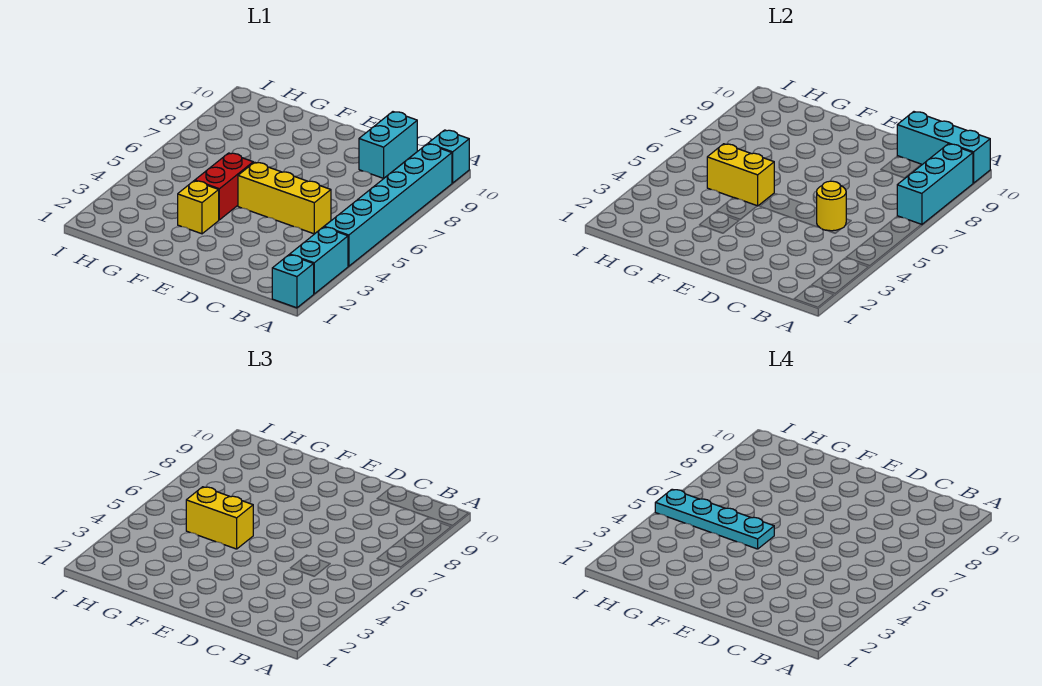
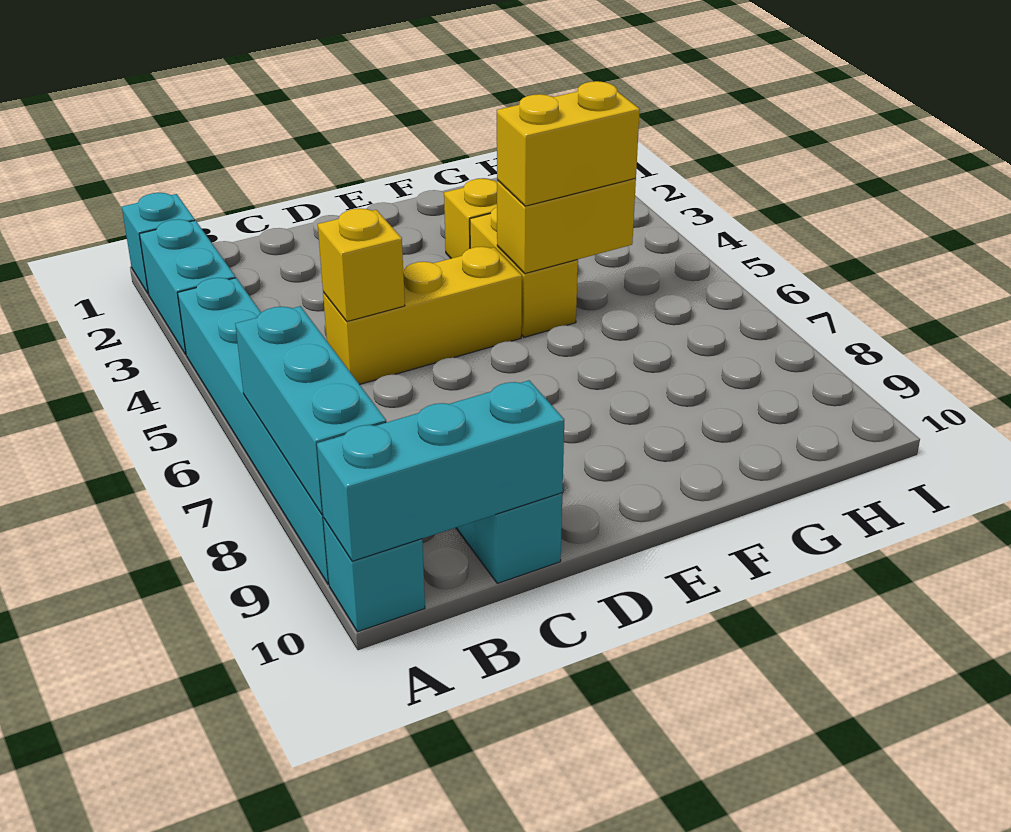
yellow round brick C5 level 2 -> yellow brick C5 level 2
red brick F4:F5 level 1 -> yellow brick F4:F5 level 1
cyan plate F5:I5 level 4 -> none

